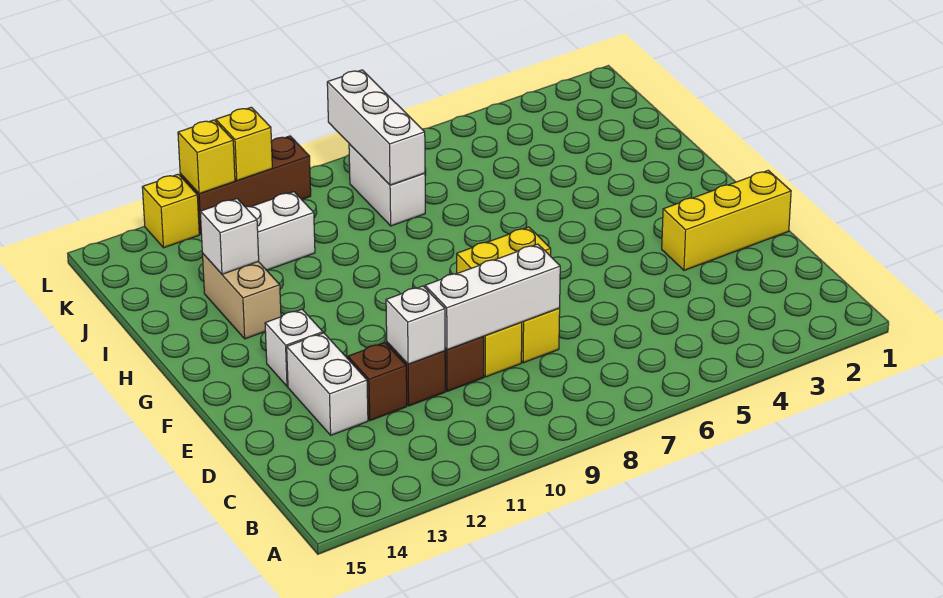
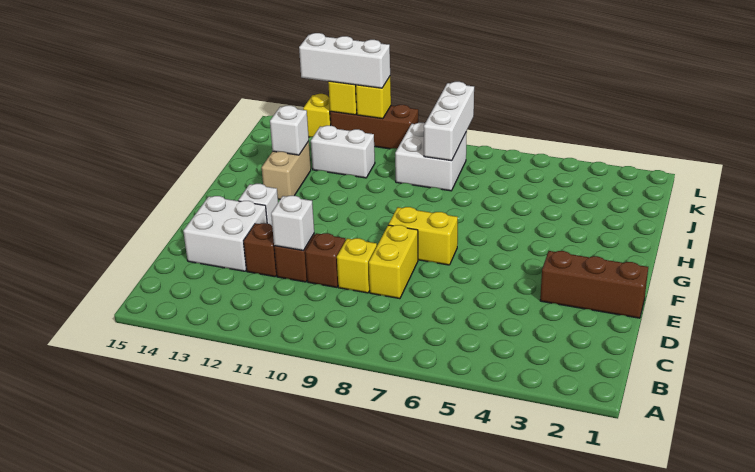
white brick D8:D10 level 2 -> white brick L11:L13 level 3
white brick D13:E13 level 1 -> white brick D13:E14 level 1
yellow brick E1:E3 level 1 -> brown brick E1:E3 level 1
white brick J8:K8 level 1 -> white brick J8:K9 level 1

